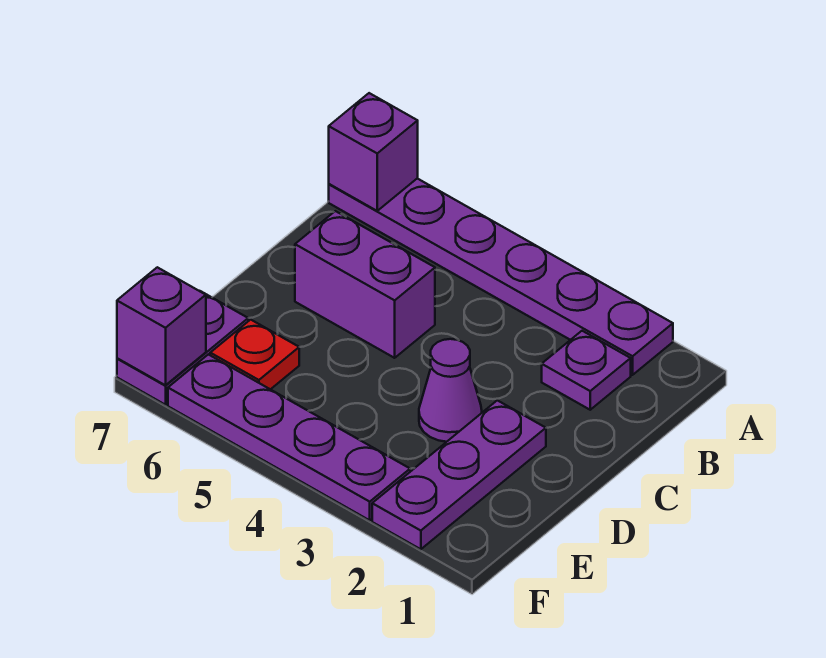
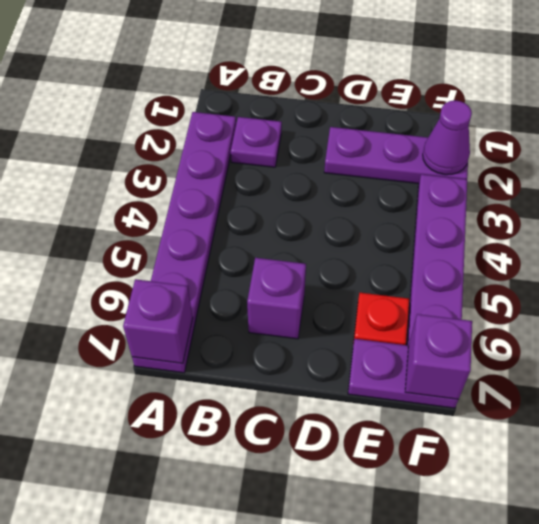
purple brick C5:C6 level 1 -> purple brick C6 level 1
purple cone D3 level 1 -> purple cone F2 level 2

